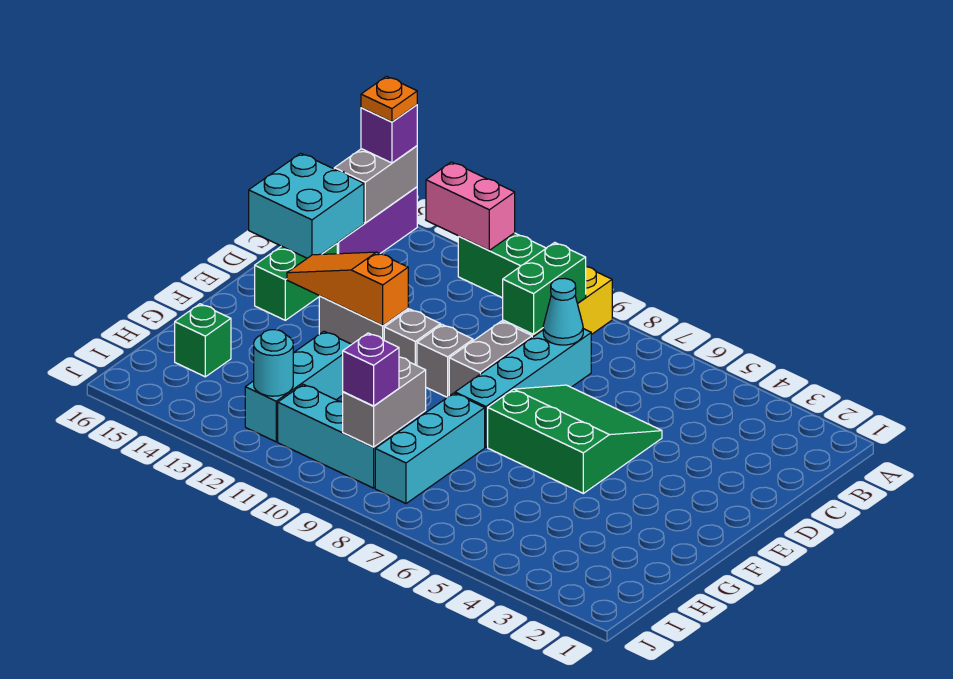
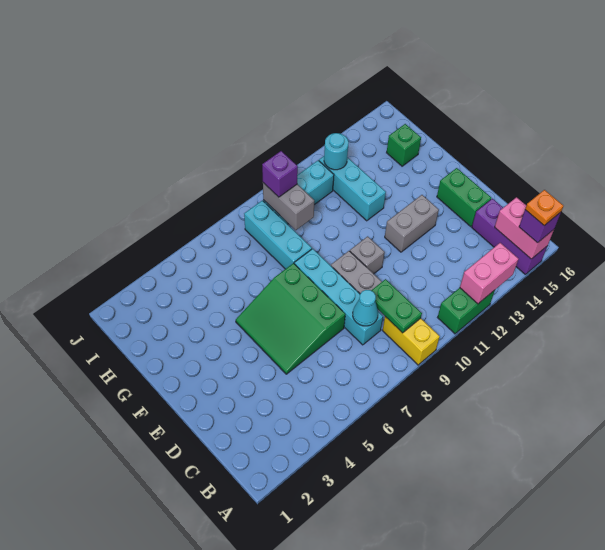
grey brick A15:B15 level 2 -> pink brick A15:B15 level 2
green brick B9:C9 level 2 -> green plate B9:C9 level 2
cyan brick C15:D16 level 2 -> none
green slope D5:F7 level 1 top F -> green slope D5:F7 level 1 top 7
grey brick E11 level 1 -> none
orange slope E12:E14 level 2 top 12 -> none

